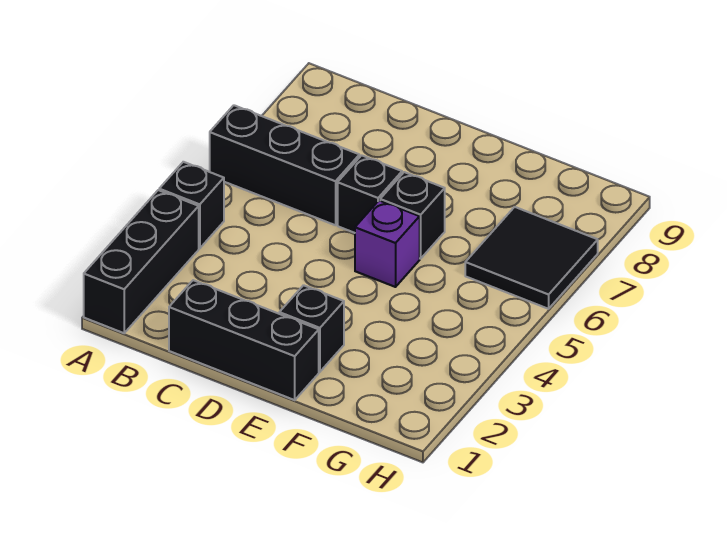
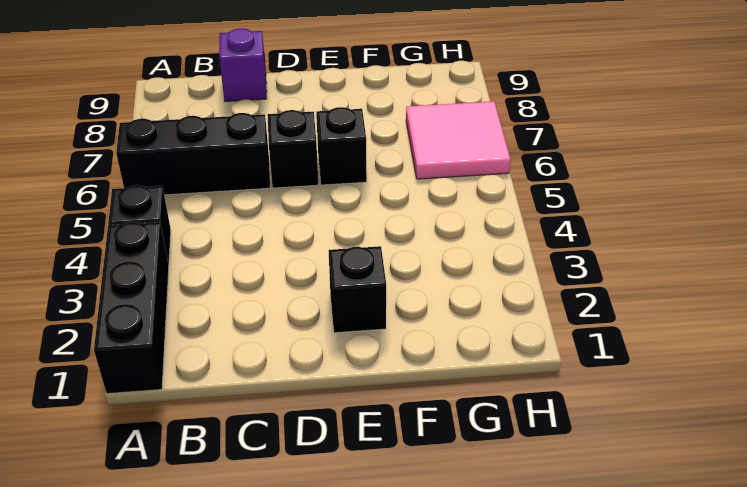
black brick C1:E1 level 1 -> none
purple brick E5 level 1 -> purple brick C9 level 1
black tile G6:H7 level 1 -> pink tile G6:H7 level 1

